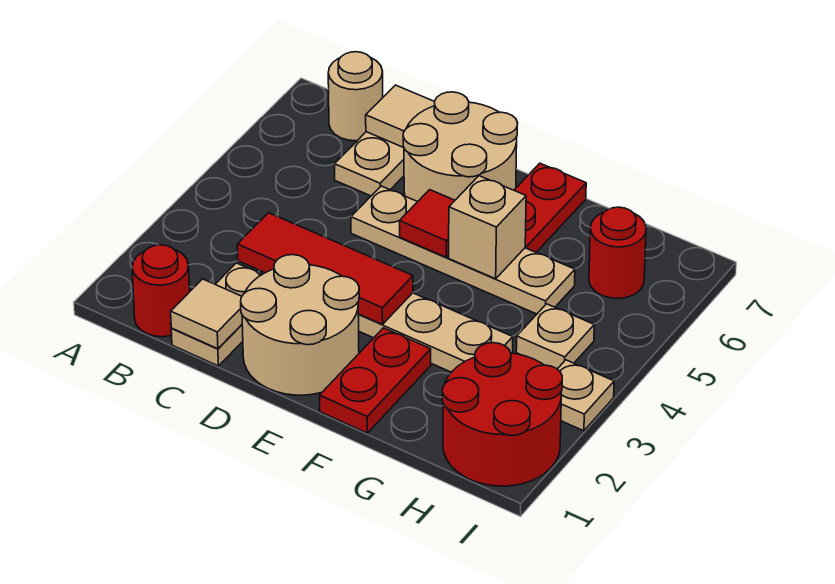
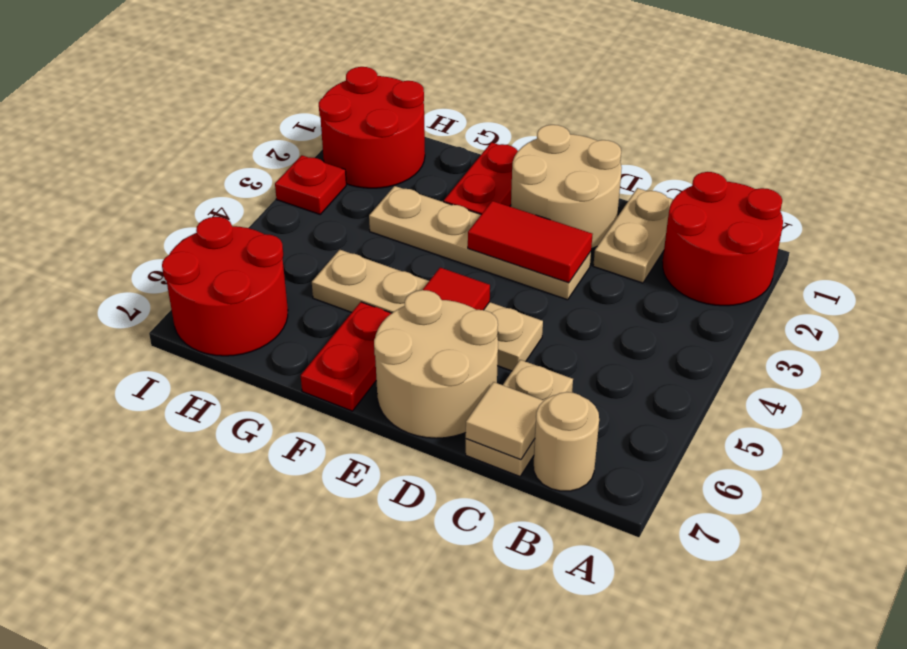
red round brick B1 level 1 -> red round brick A1:B2 level 1
tan tile C1 level 2 -> none
red tile C3:E3 level 2 -> red tile D3:E3 level 2
tan brick F5 level 2 -> none
tan plate H4 level 1 -> none
red round brick H6 level 1 -> red round brick H6:I7 level 1
tan plate I3 level 1 -> red plate I3 level 1

